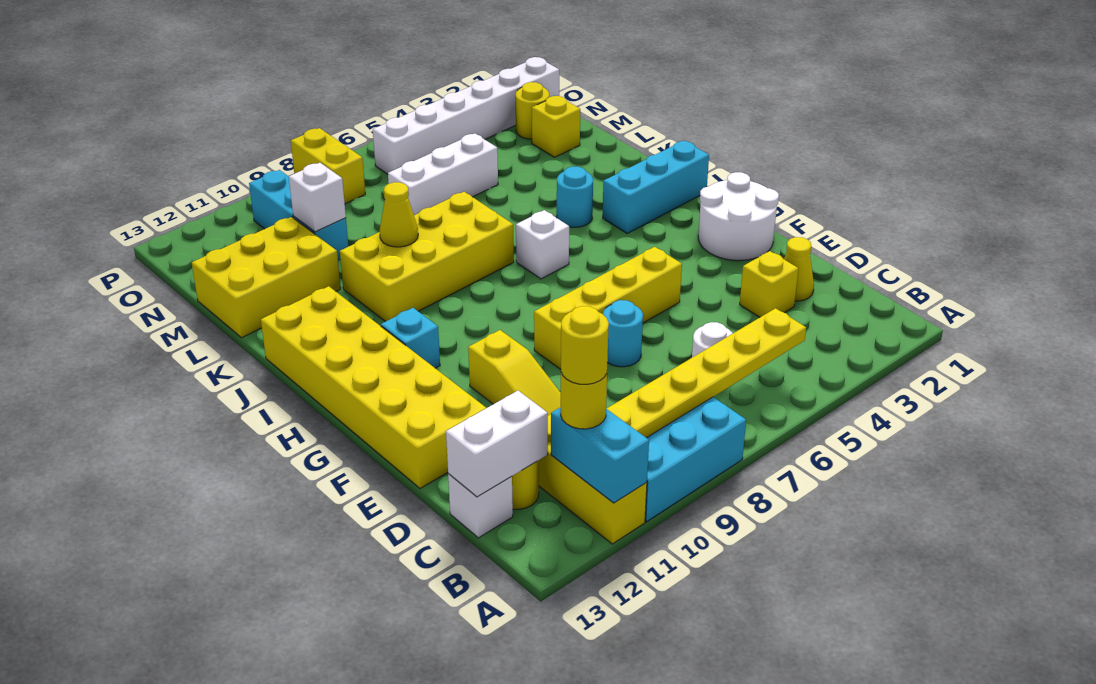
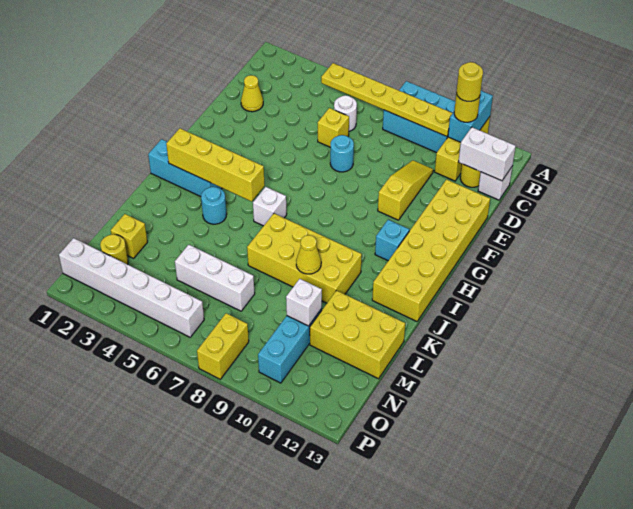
yellow brick D3 level 1 -> yellow brick D6 level 1
white round brick F1:G2 level 1 -> none
yellow brick F5:F8 level 1 -> yellow brick I2:I5 level 2

